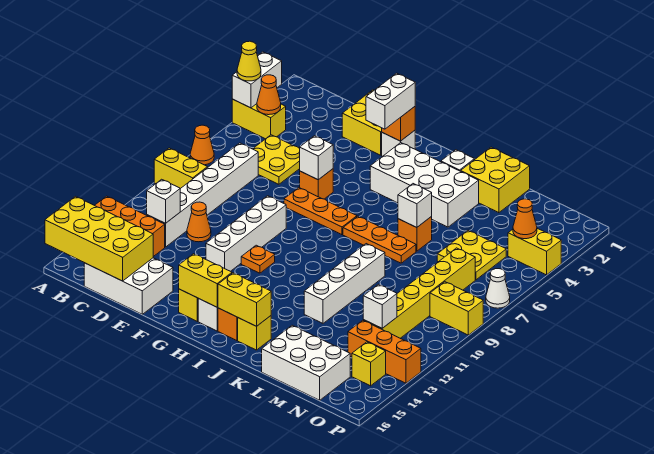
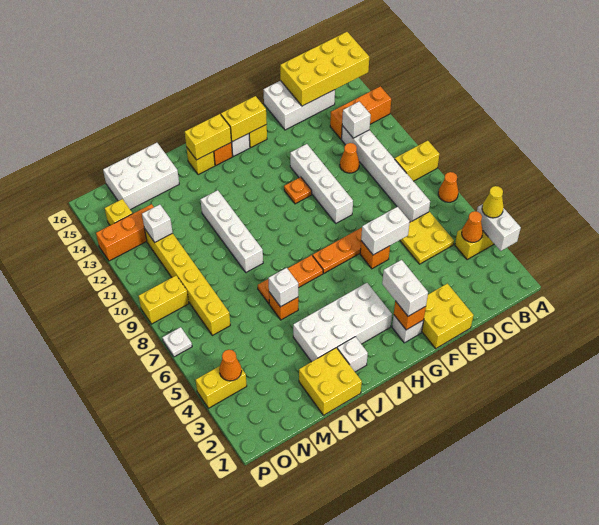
white brick F6 level 2 -> white brick E6:F6 level 2
yellow plate M5:N6 level 1 -> none
white cone P7 level 1 -> white plate P7 level 1

